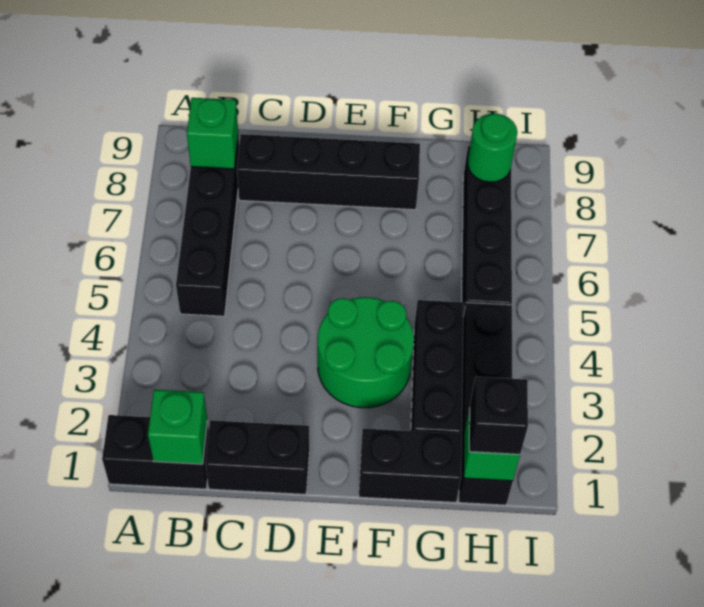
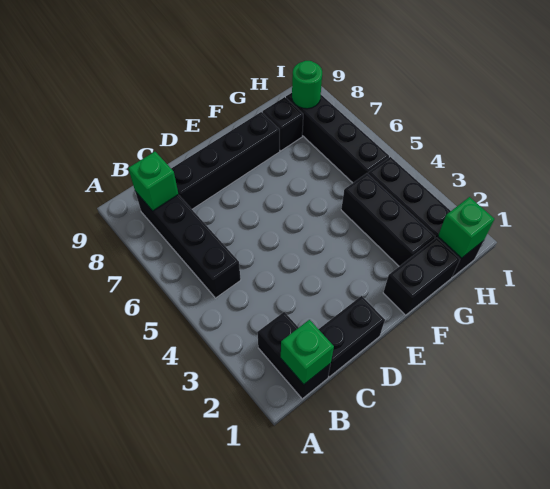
black brick A1:B1 level 1 -> black brick B1:B2 level 1
green round brick E3:F4 level 1 -> none
black brick H1 level 3 -> black brick G8 level 1

